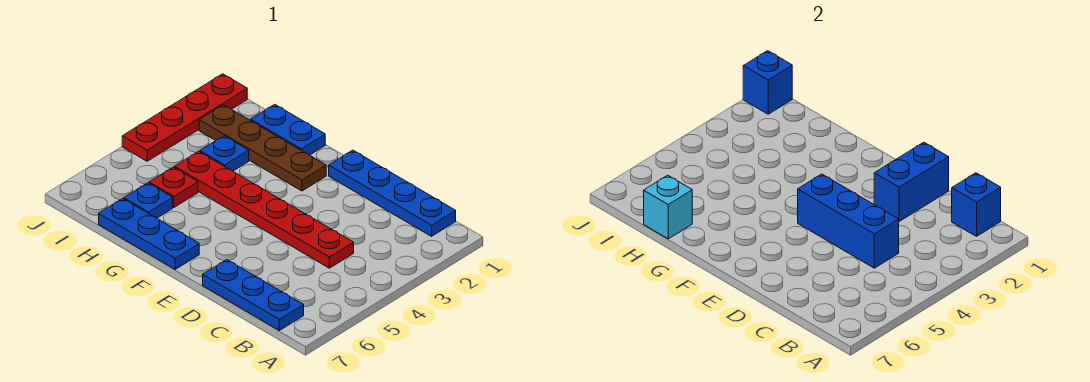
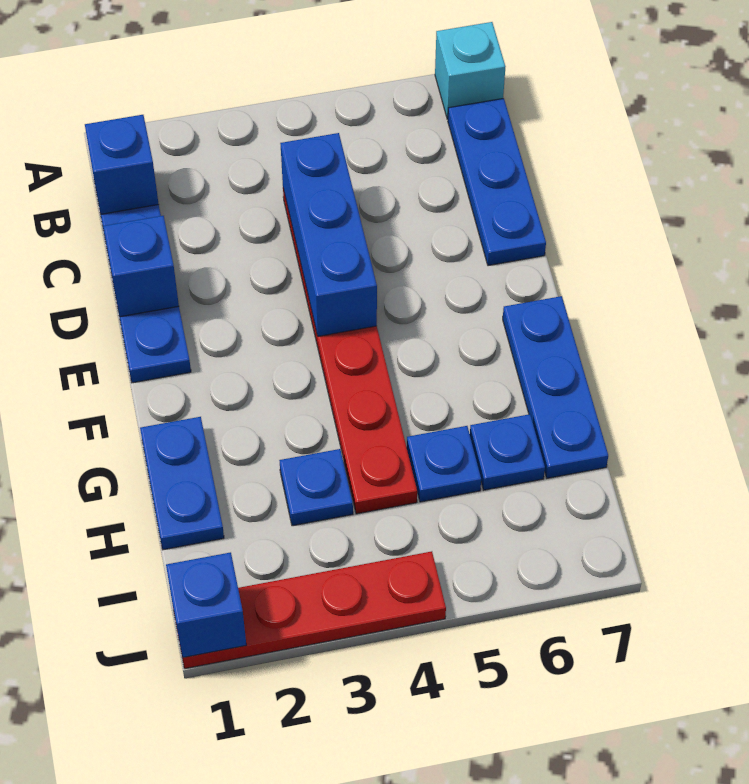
blue brick D1:D2 level 2 -> blue brick D1 level 2
brown plate F2:I2 level 1 -> none
red plate H5 level 1 -> blue plate H5 level 1
cyan brick H7 level 2 -> cyan brick A7 level 1

